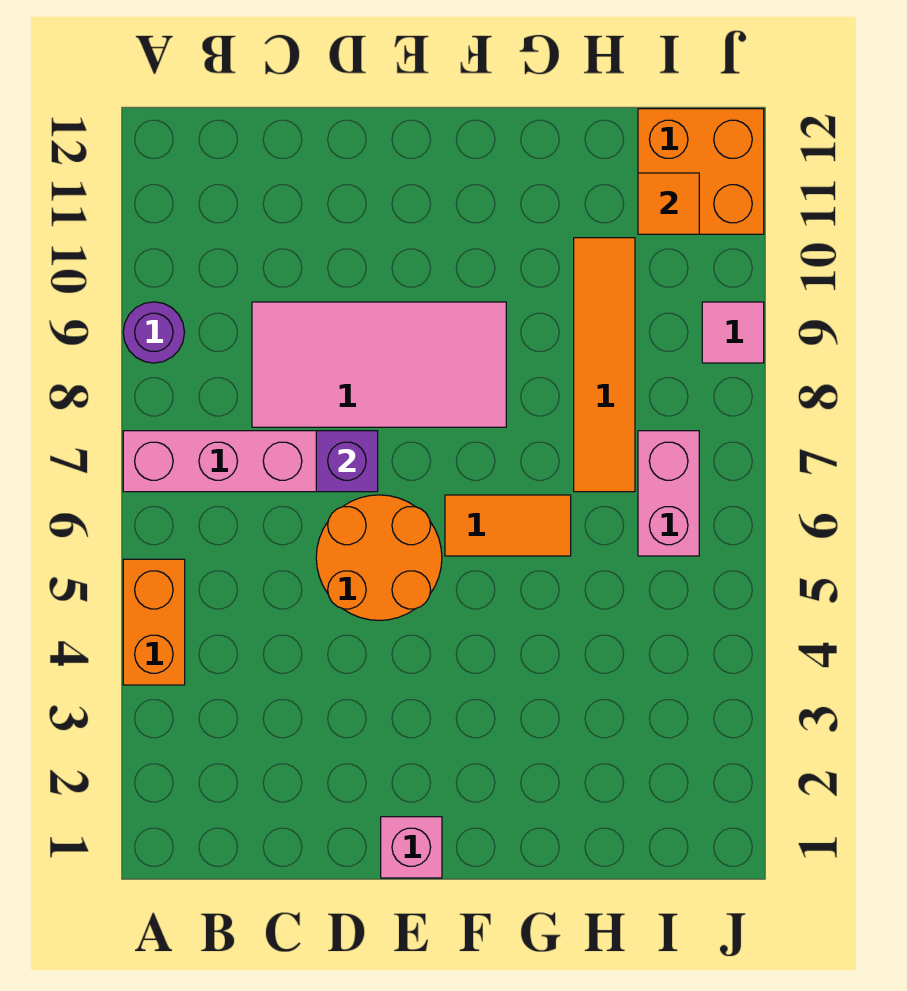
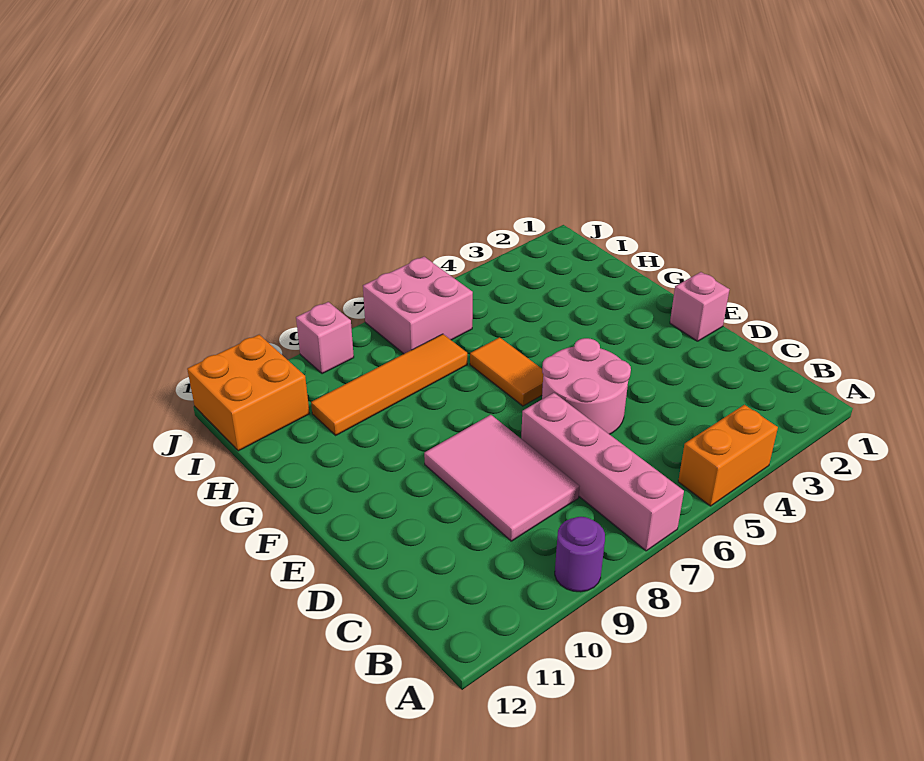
pink tile C8:F9 level 1 -> pink tile C8:E9 level 1
orange round brick D5:E6 level 1 -> pink round brick D5:E6 level 1
purple brick D7 level 2 -> none
pink brick I6:I7 level 1 -> pink brick I6:J7 level 1
orange tile I11 level 2 -> none
pink tile J9 level 1 -> pink brick J9 level 1

